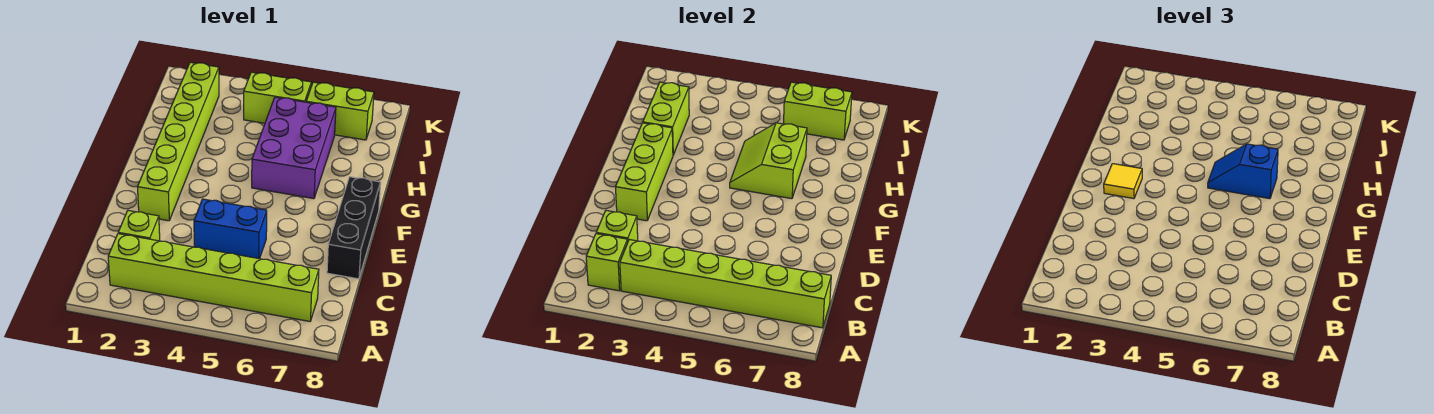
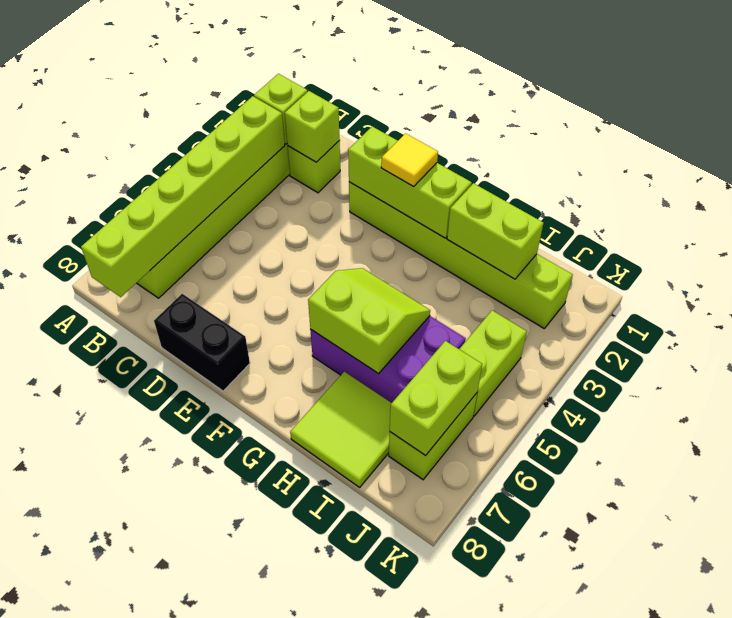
blue brick D4:D5 level 1 -> none
black brick D8:F8 level 1 -> black brick D8:E8 level 1
blue slope G5:G6 level 3 top 6 -> none
none -> lime tile H7:I8 level 1

